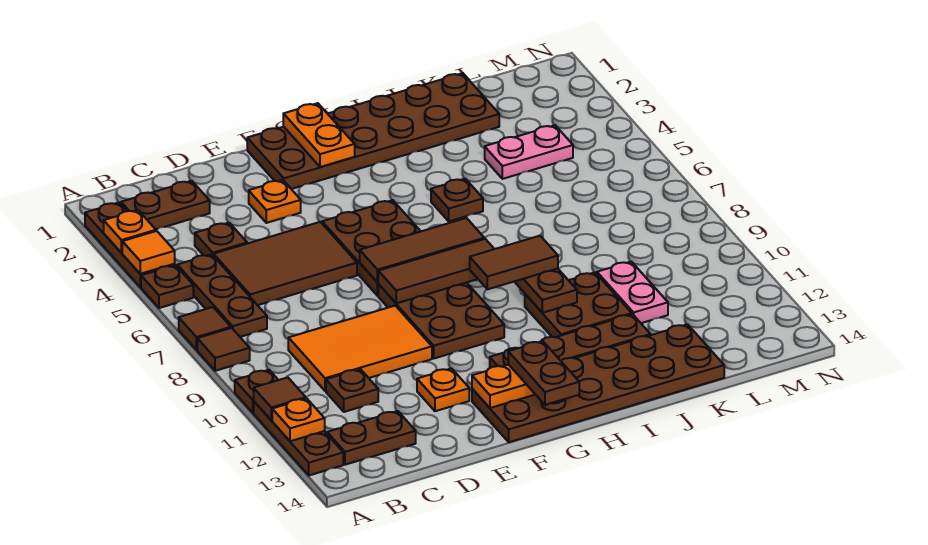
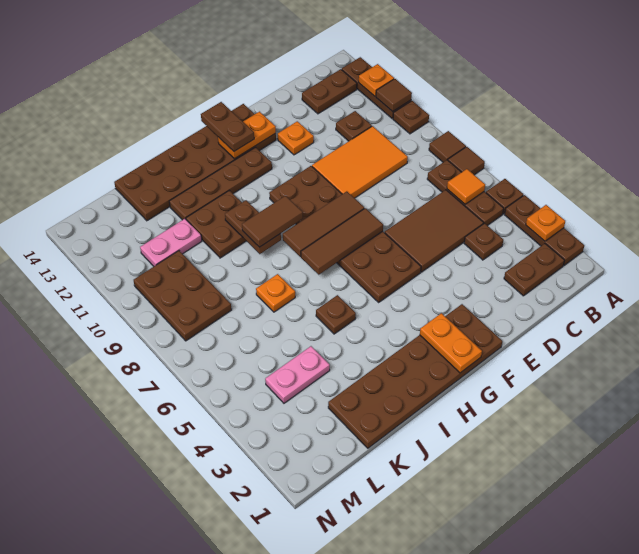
orange tile A4 level 2 -> orange tile B6 level 2
orange plate E3 level 1 -> orange plate J7 level 1
pink plate K10:K11 level 1 -> pink plate K11:L11 level 1
none -> brown plate L8:M10 level 1

